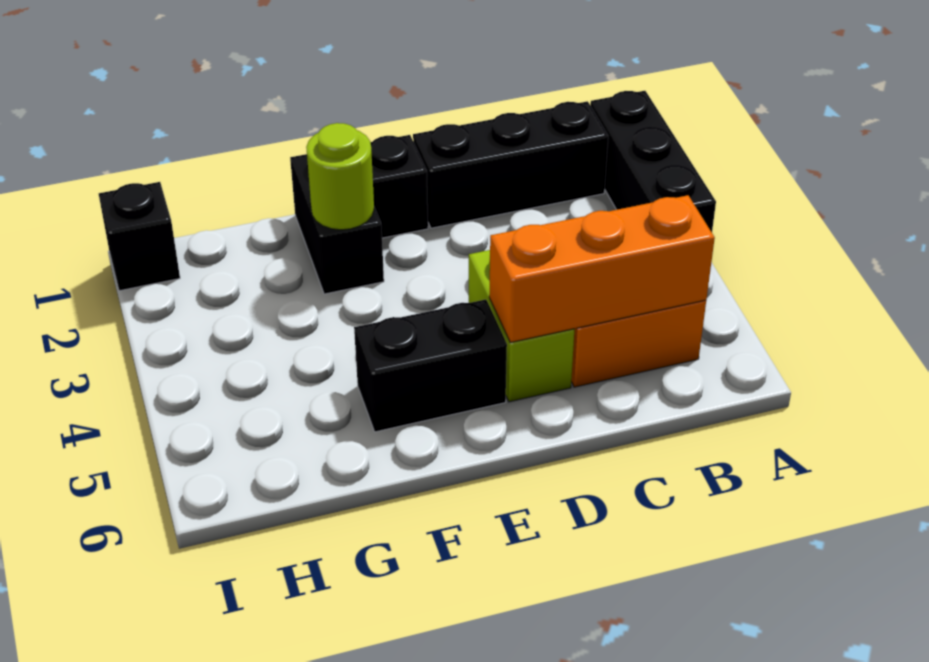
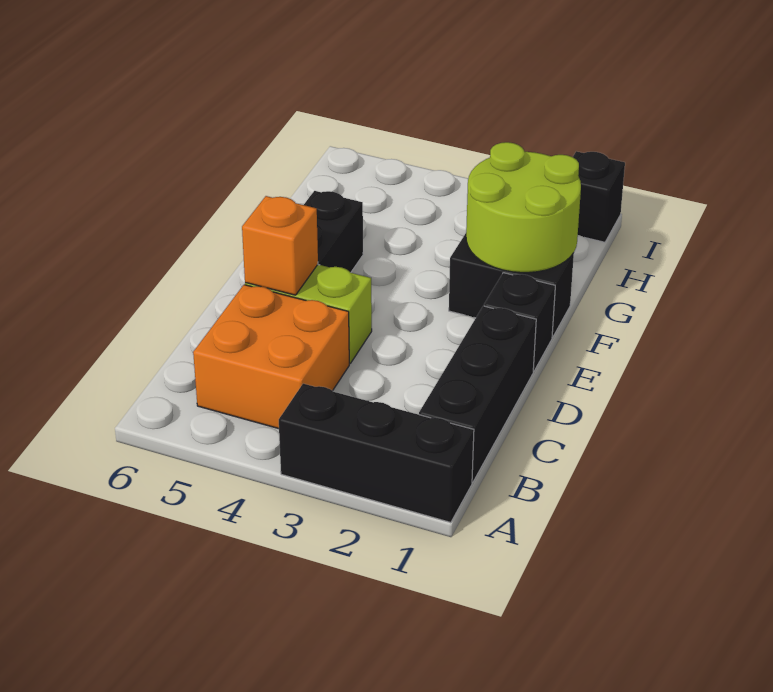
orange brick B5:D5 level 2 -> orange brick D5 level 2
lime round brick F2 level 2 -> lime round brick F1:G2 level 2

